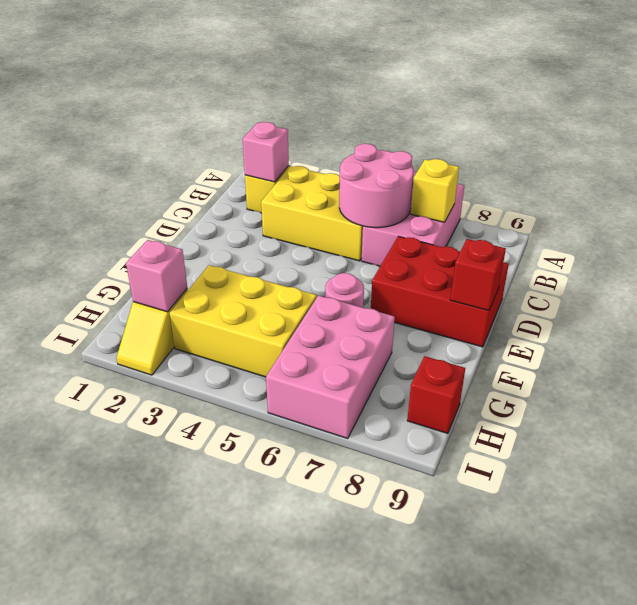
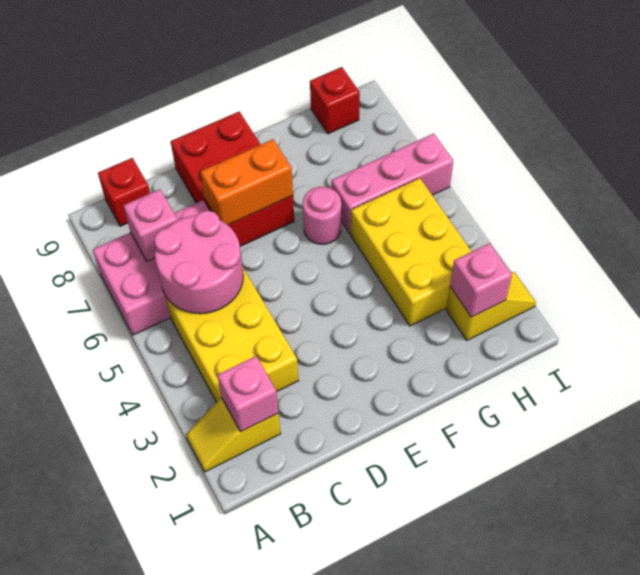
yellow brick B7 level 2 -> pink brick B7 level 2
none -> orange brick D7:E7 level 2
red brick E9 level 2 -> red brick B9 level 1
pink brick G6:I7 level 1 -> pink brick G6:I6 level 1

